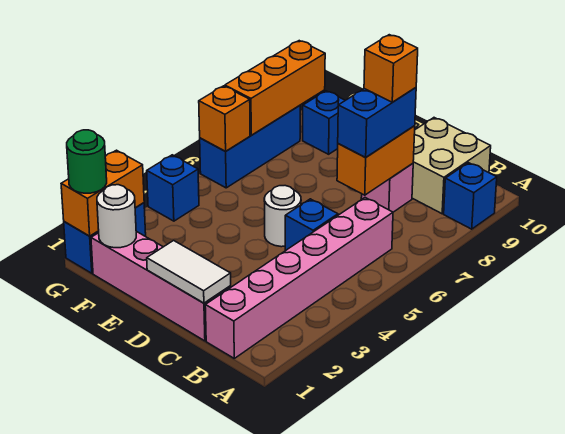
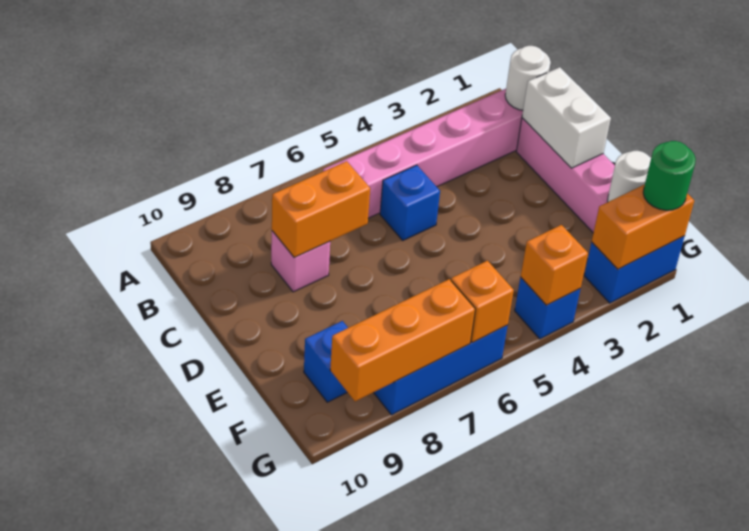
blue brick A9 level 1 -> none
tan brick B9:C10 level 1 -> none
white tile C1:D1 level 2 -> white brick C1:D1 level 2
blue brick C7:C8 level 3 -> none
orange brick C8 level 4 -> orange brick G4 level 2
white round brick D5 level 1 -> white round brick B1 level 2

